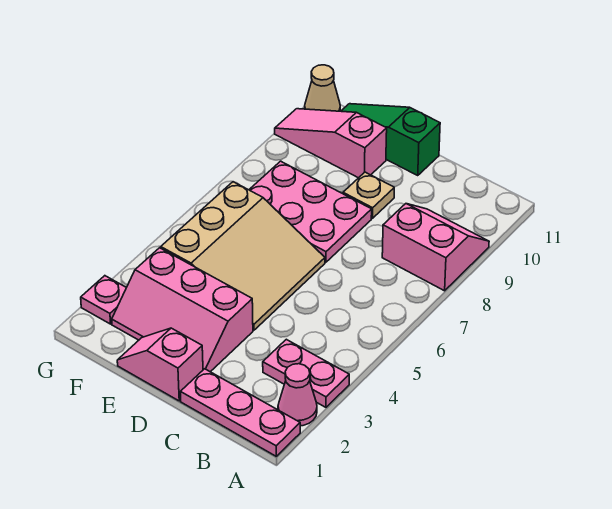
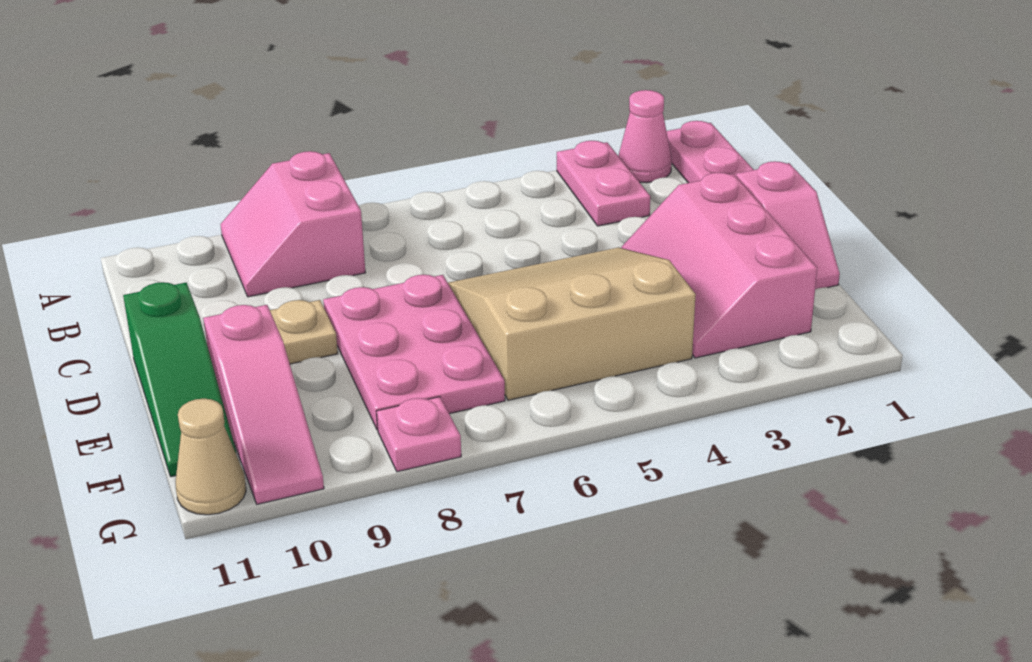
pink slope D2:F3 level 1 top 3 -> pink slope D2:F3 level 1 top 2
pink plate G2 level 1 -> pink plate G8 level 1

